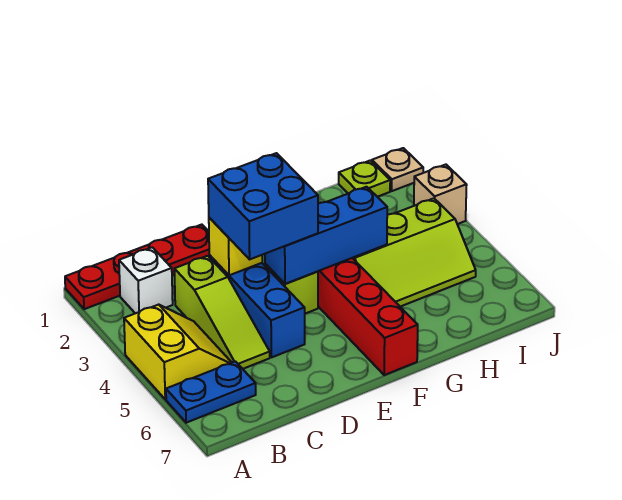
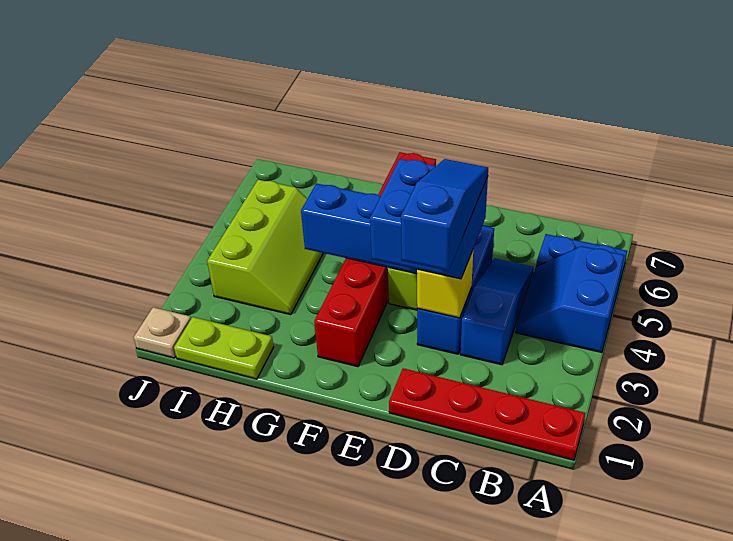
yellow slope A4:B5 level 1 top A -> blue slope A4:B5 level 1 top A
white brick B2 level 1 -> none
lime slope C3:C5 level 1 top 3 -> blue slope C3:C5 level 1 top 3
none -> blue slope D2:D4 level 4 top 2
lime slope G4:I5 level 1 top 4 -> lime slope H3:I5 level 1 top I
lime plate I1 level 1 -> lime plate H1:I1 level 1
tan brick J3 level 1 -> none

